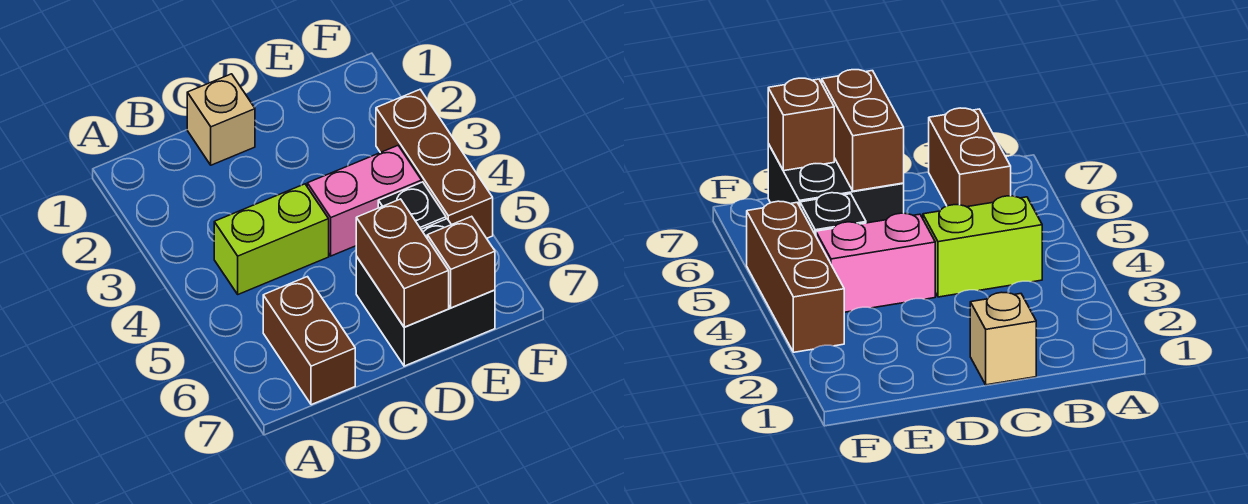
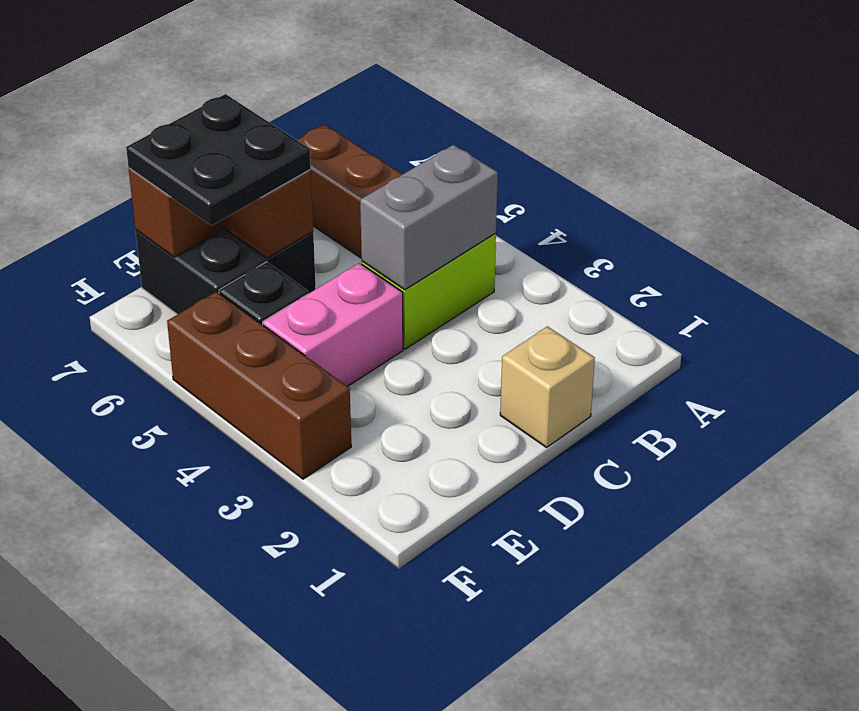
none -> grey brick B4:C4 level 2
none -> black plate D6:E7 level 3

